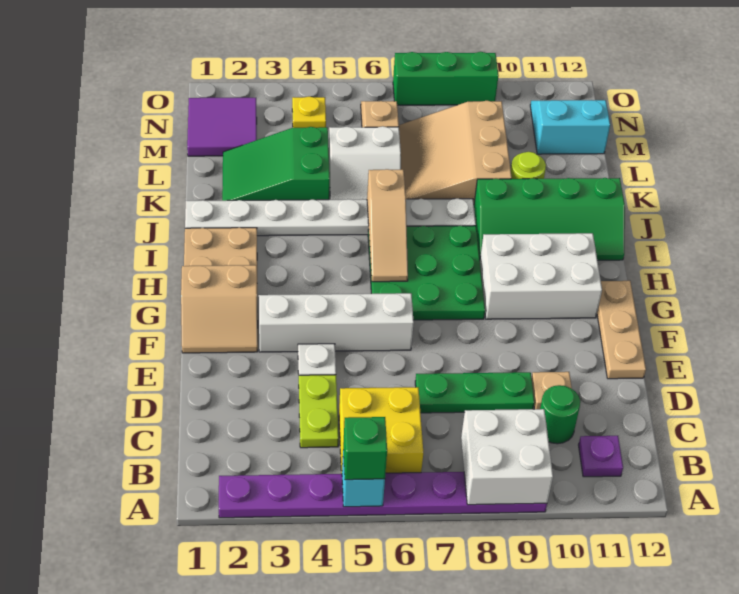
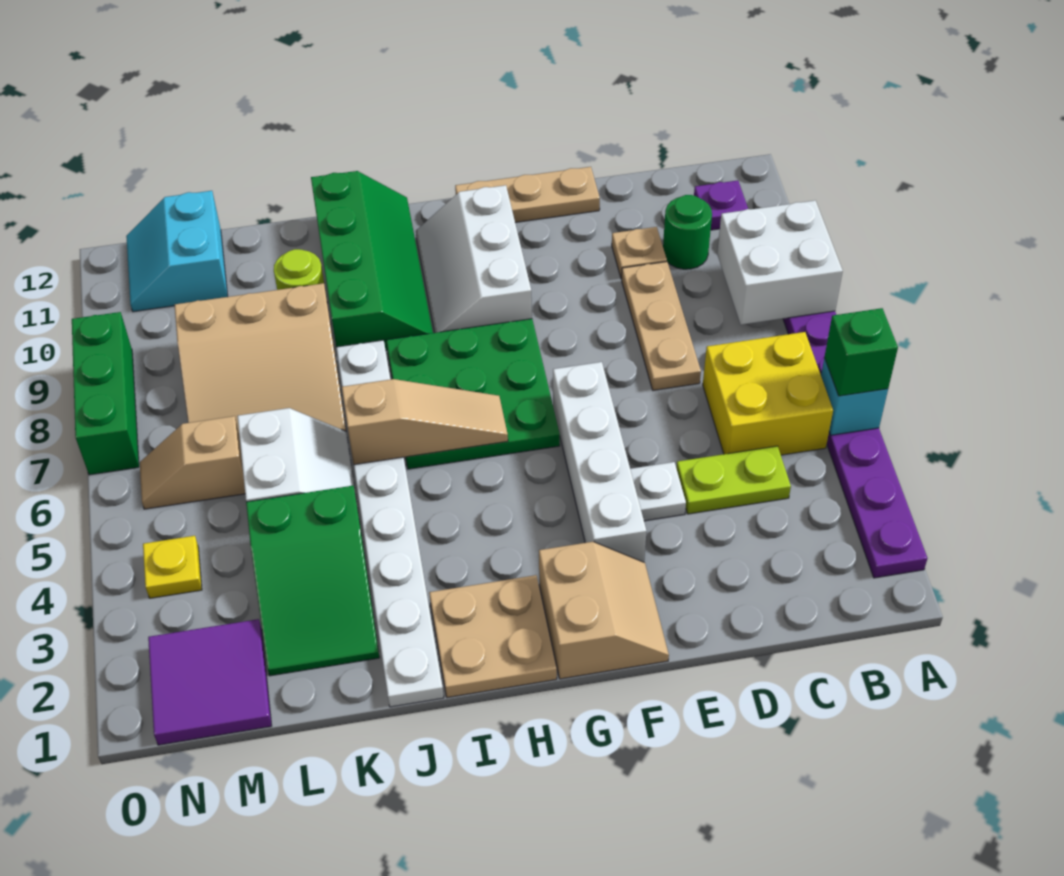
green plate D7:D9 level 1 -> tan plate D7:D9 level 1
white brick G9:H11 level 1 -> white slope G9:H11 level 1 top G

